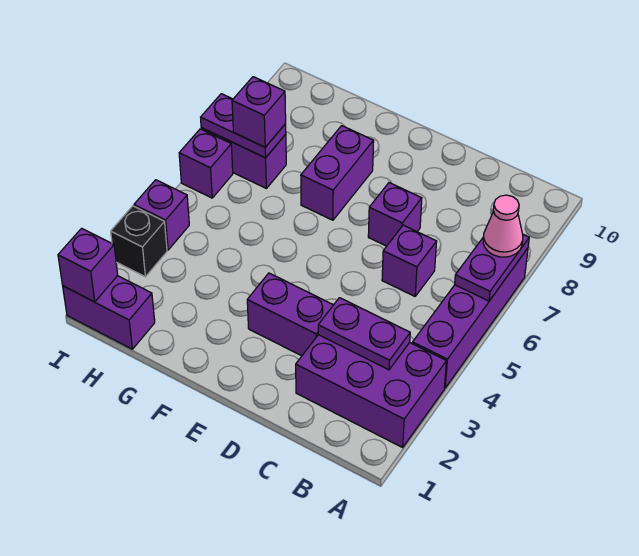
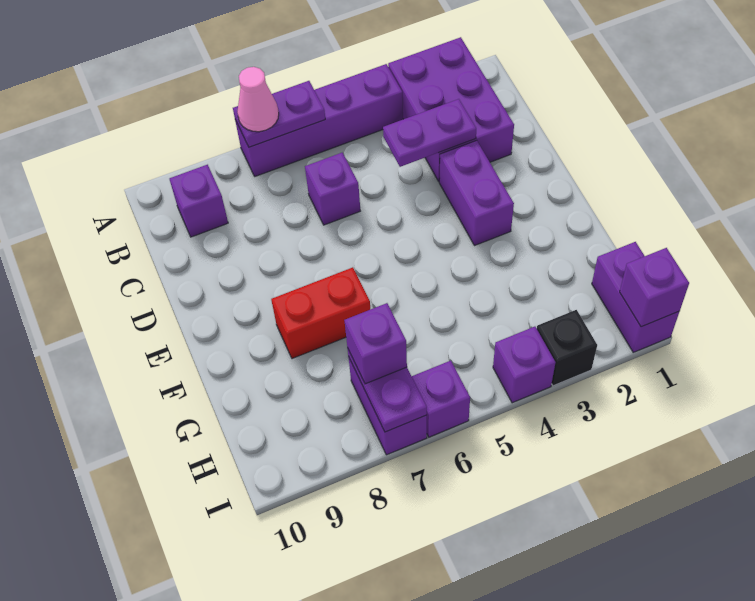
purple plate B3:C3 level 2 -> purple plate C3:C4 level 2
purple brick D7 level 1 -> purple brick B9 level 1
purple brick F7:F8 level 1 -> red brick F7:F8 level 1

